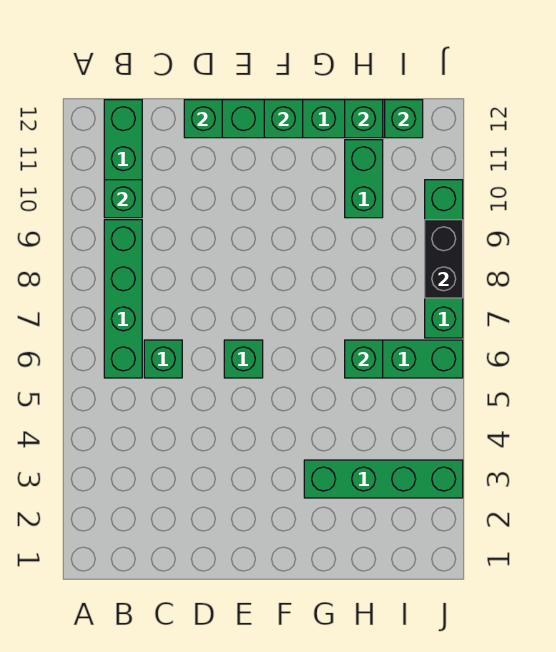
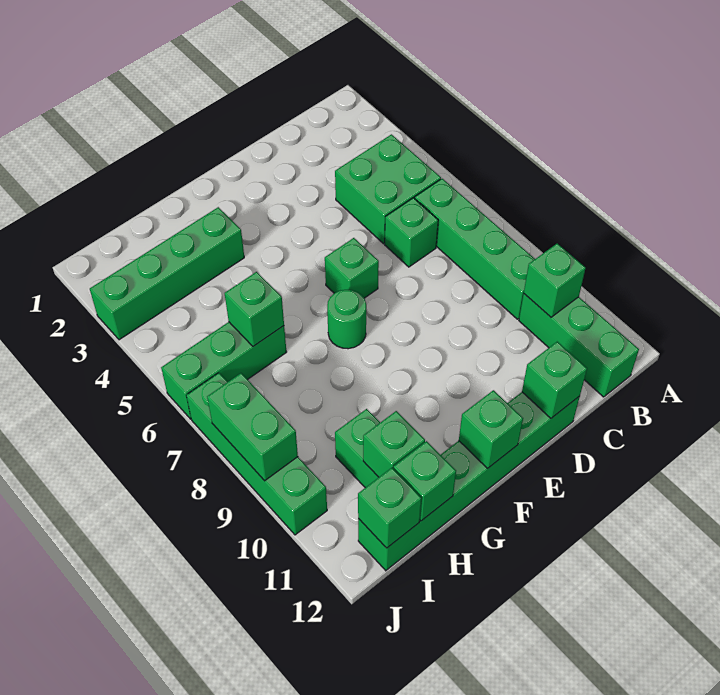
none -> green brick B4:C5 level 1
none -> green round brick F7 level 1
none -> green brick H11 level 2
black brick J8:J9 level 2 -> green brick J8:J9 level 2

